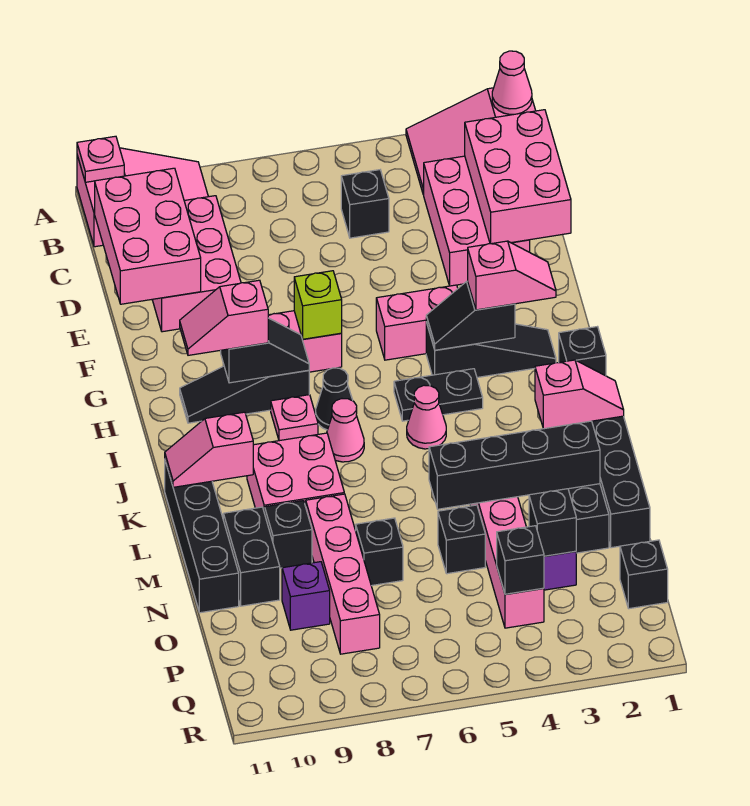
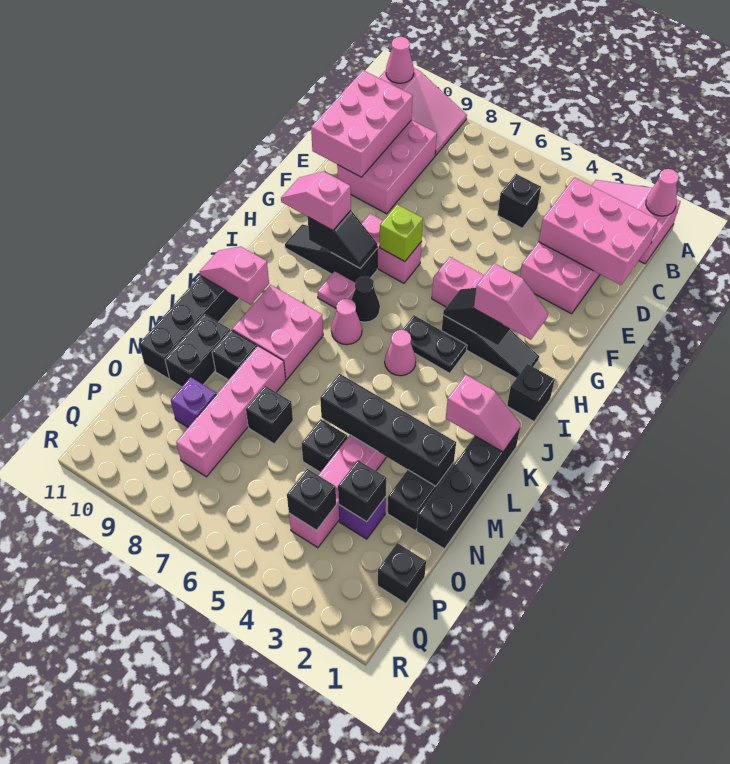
pink plate A11 level 2 -> pink cone A11 level 2
pink brick C1:E2 level 2 -> pink brick C1:D3 level 2

